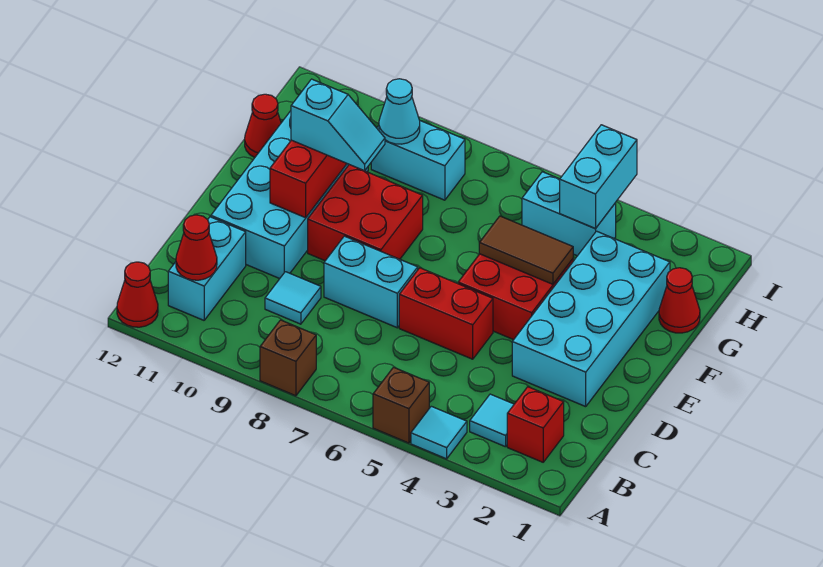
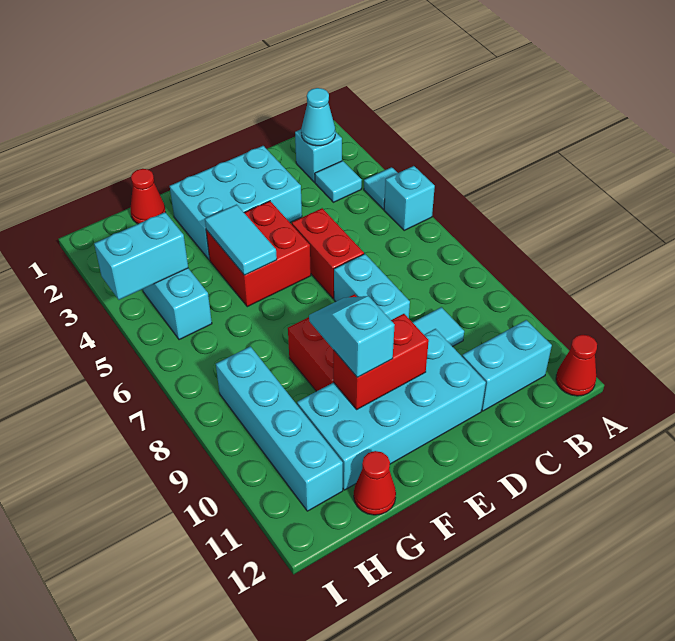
brown brick A5 level 1 -> cyan brick A5 level 1
brown brick A8 level 1 -> none
red brick B2 level 1 -> cyan brick B2 level 1
red cone B11 level 2 -> none
cyan brick D2:G3 level 1 -> cyan brick D2:F3 level 1
brown tile F4:F5 level 2 -> cyan tile F4:F5 level 2
cyan brick H8:H9 level 1 -> cyan brick H8:H11 level 1
cyan cone H9 level 2 -> cyan cone B2 level 2

